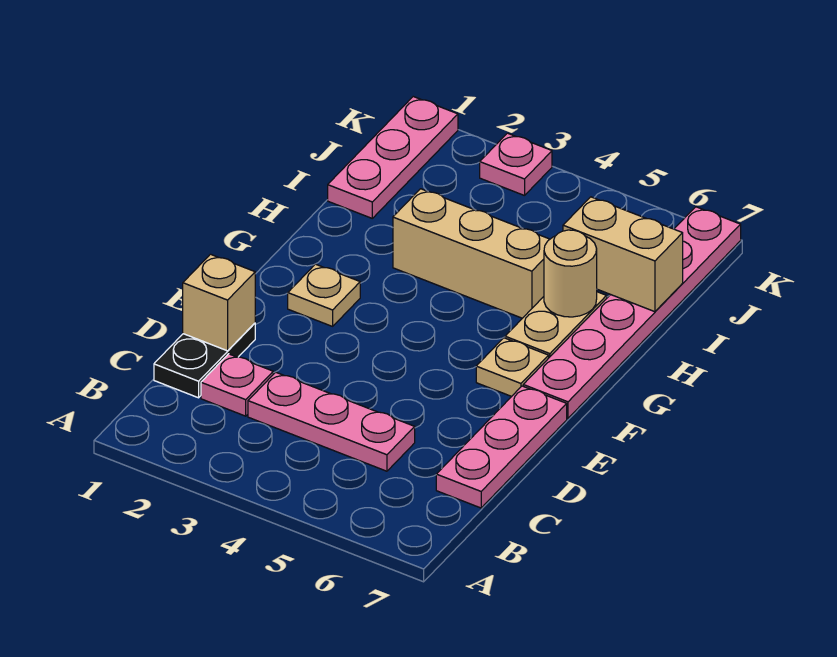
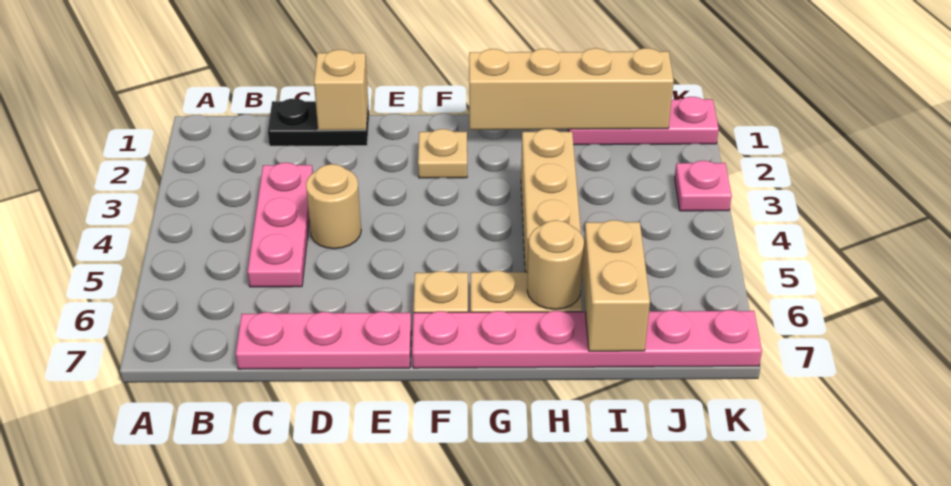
pink plate C2 level 1 -> none
none -> tan round brick D4 level 1
none -> tan brick G1:J1 level 2

